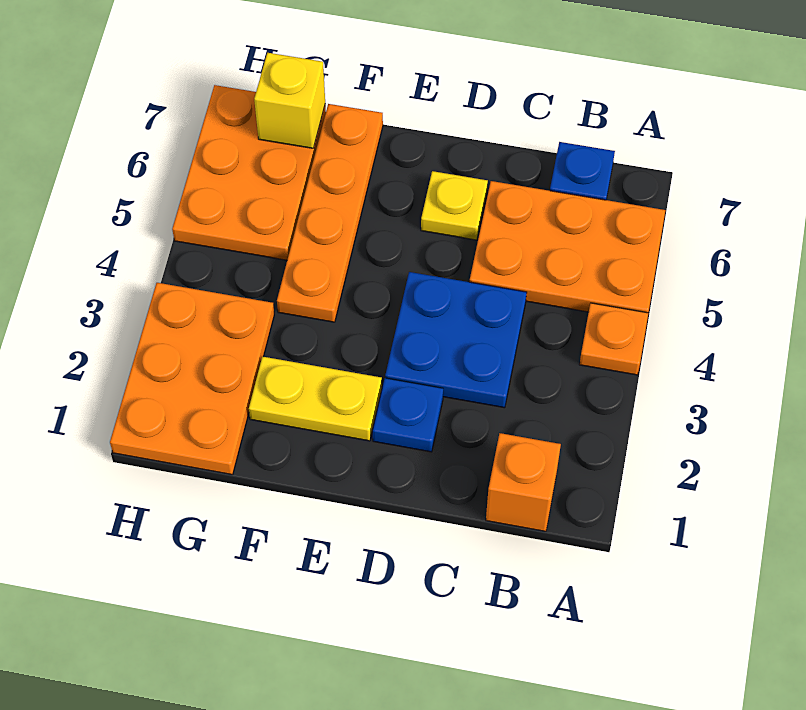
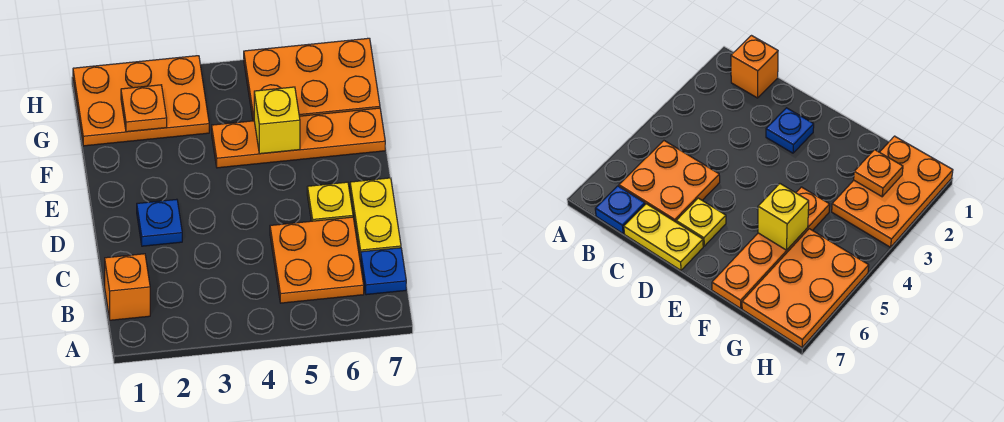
orange plate A4 level 1 -> orange plate G2 level 2
orange plate A5:C6 level 1 -> orange plate B5:C6 level 1
blue plate C3:D4 level 1 -> none
yellow plate E2:F2 level 1 -> yellow plate C7:D7 level 1
yellow brick G7 level 2 -> yellow brick F5 level 2

